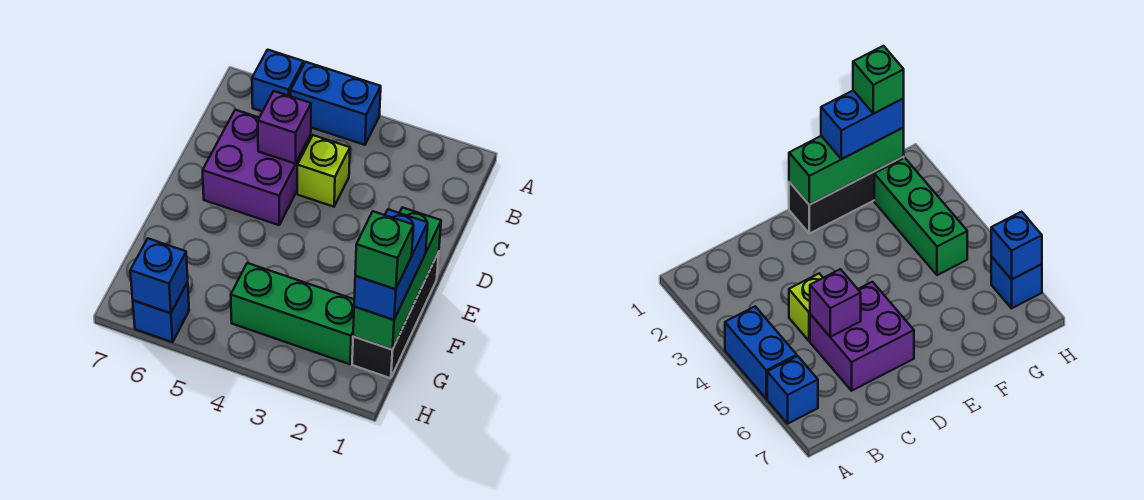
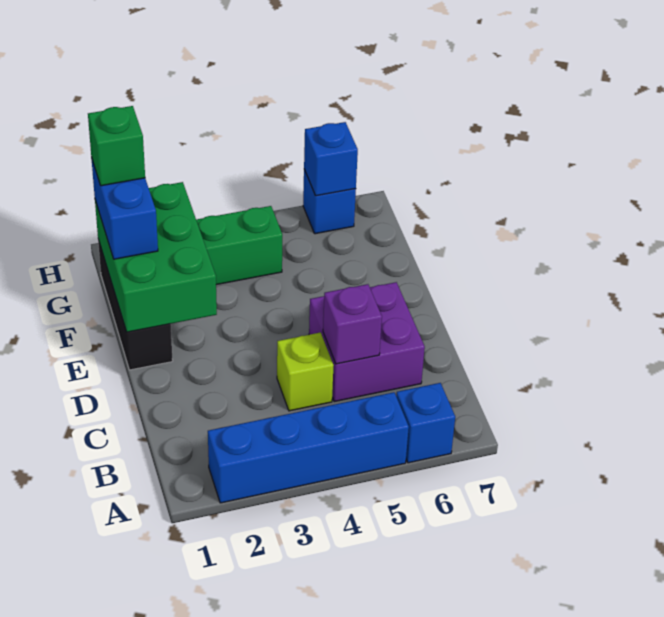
blue brick A4:A5 level 1 -> blue brick A2:A5 level 1
green brick E1:G1 level 2 -> green brick E1:G2 level 2

